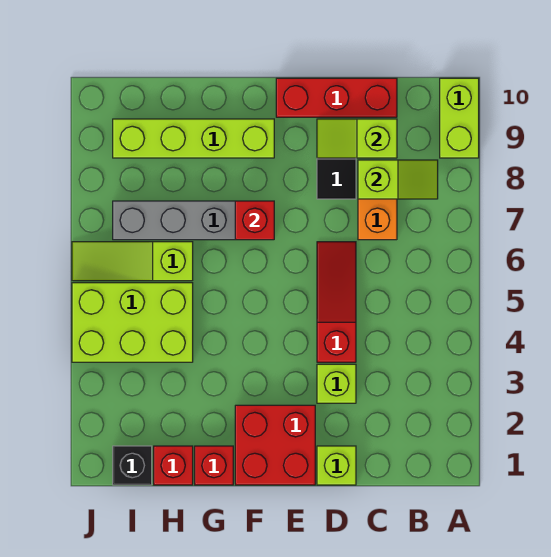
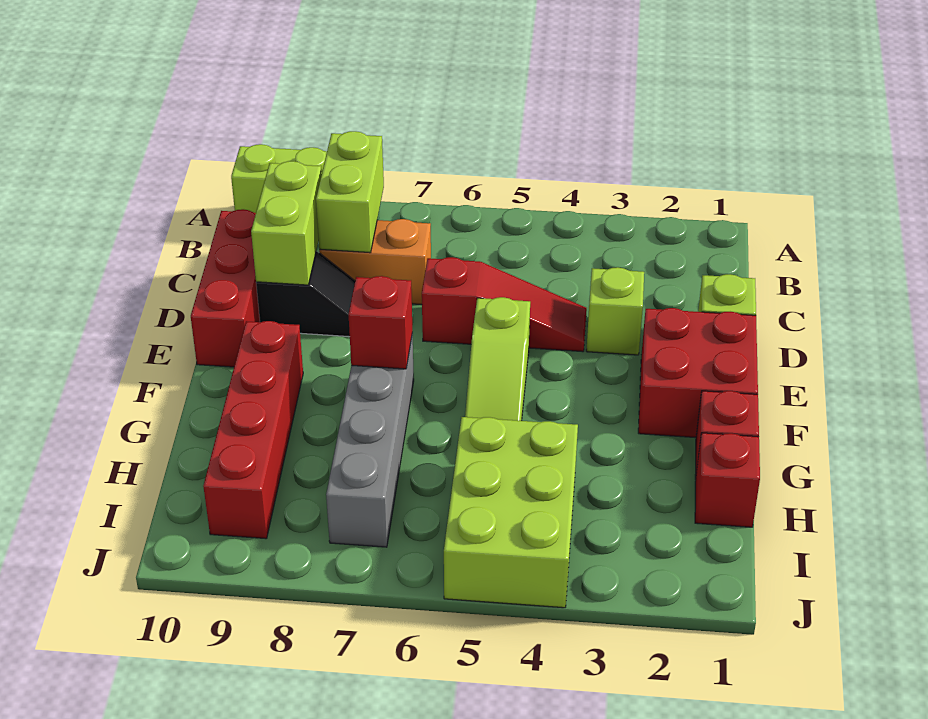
lime slope B8:C8 level 2 top C -> lime brick B8:C8 level 2
lime slope C9:D9 level 2 top C -> lime brick C9:D9 level 2
red slope D4:D6 level 1 top 4 -> red slope D4:D6 level 1 top 6
lime brick F9:I9 level 1 -> red brick F9:I9 level 1
lime slope H6:J6 level 1 top H -> lime slope E5:G5 level 1 top E
black brick I1 level 1 -> none

